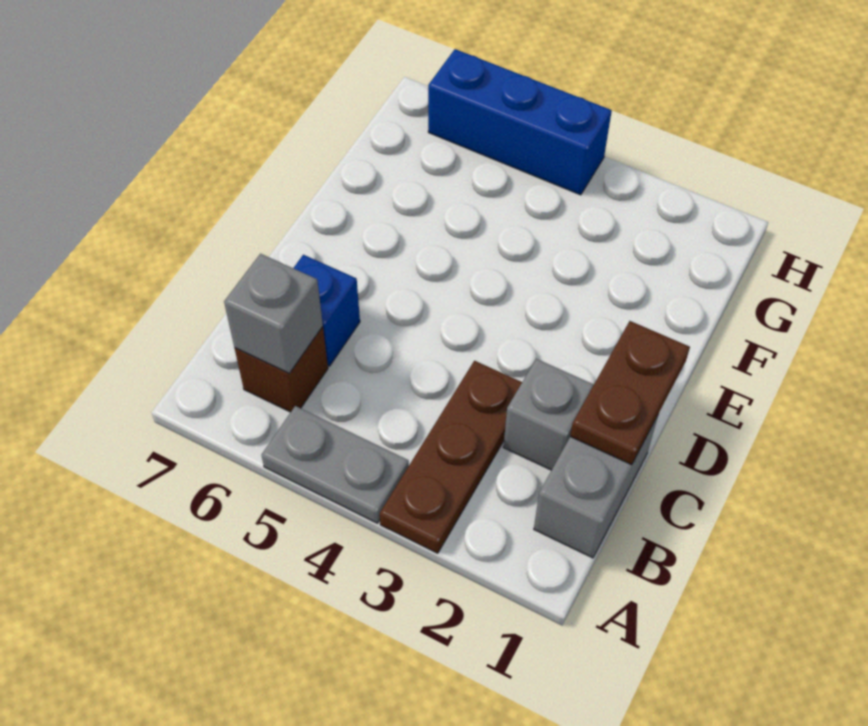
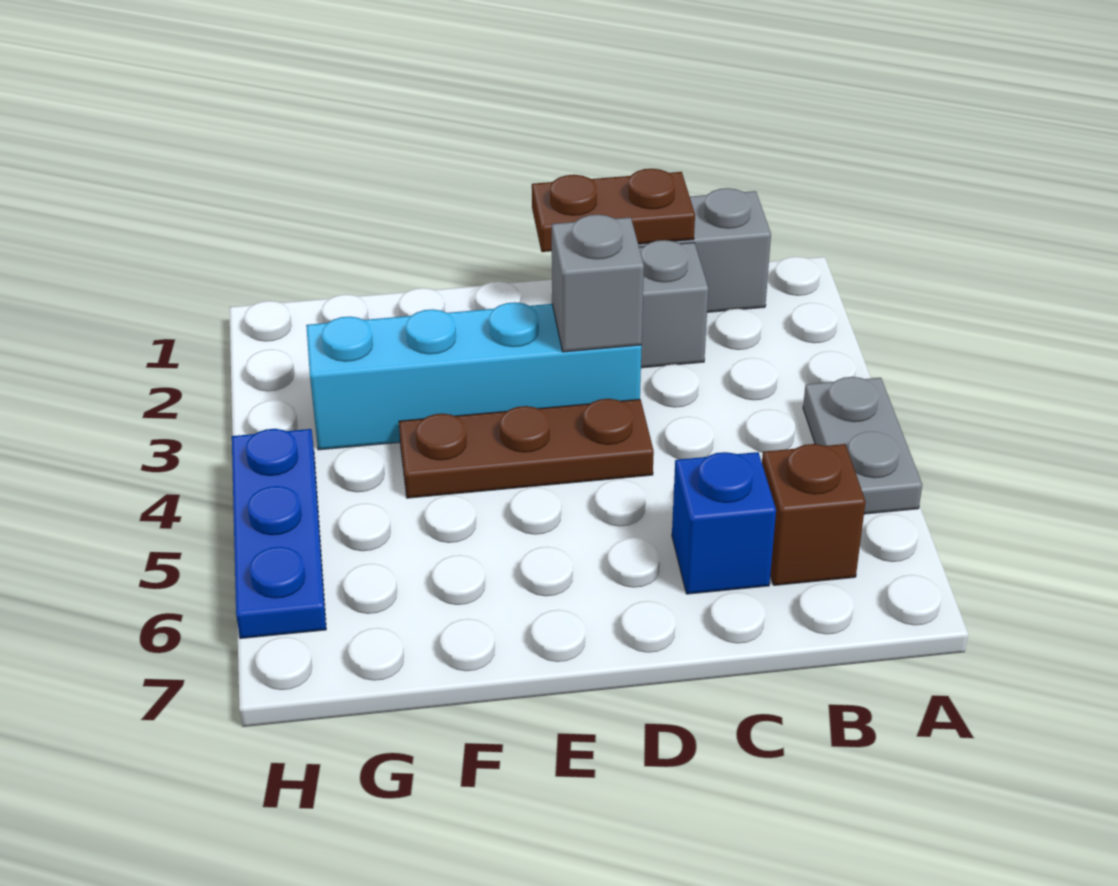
brown plate A3:C3 level 1 -> brown plate D4:F4 level 1
grey brick B6 level 2 -> grey brick D3 level 2
none -> cyan brick D3:G3 level 1
blue brick H4:H6 level 1 -> blue plate H4:H6 level 1

